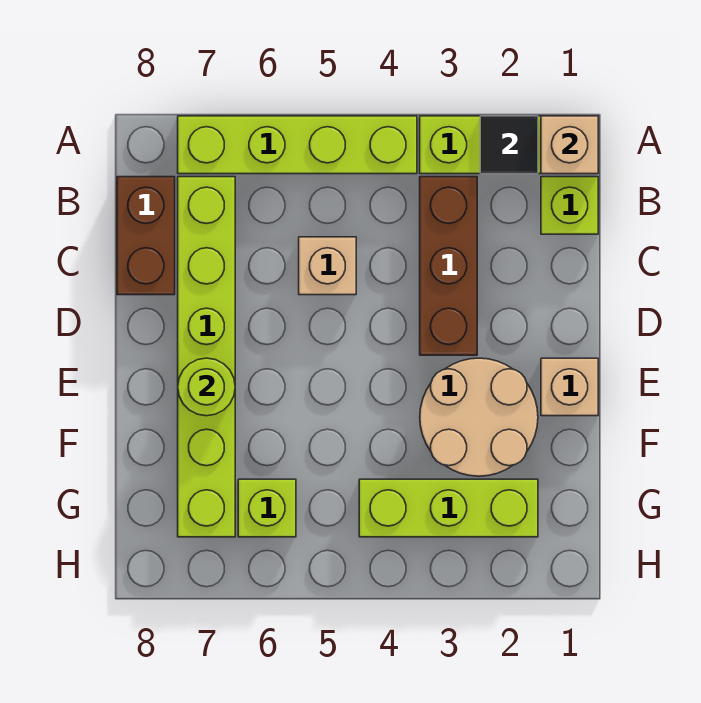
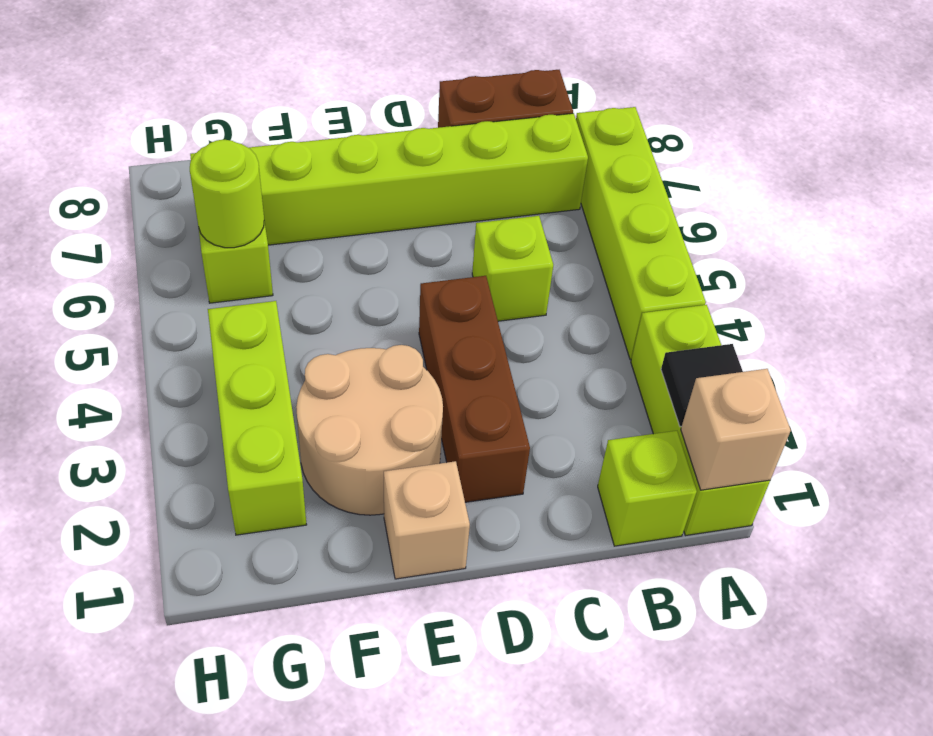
brown brick B3:D3 level 1 -> brown brick D2:D4 level 1
tan brick C5 level 1 -> lime brick C5 level 1
lime round brick E7 level 2 -> lime round brick G6 level 2

